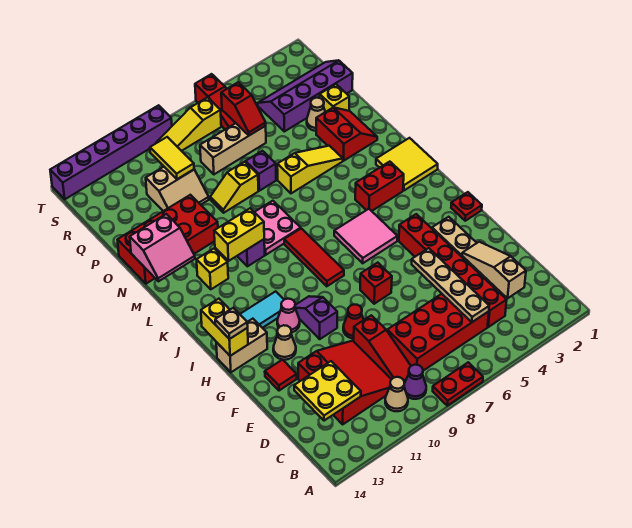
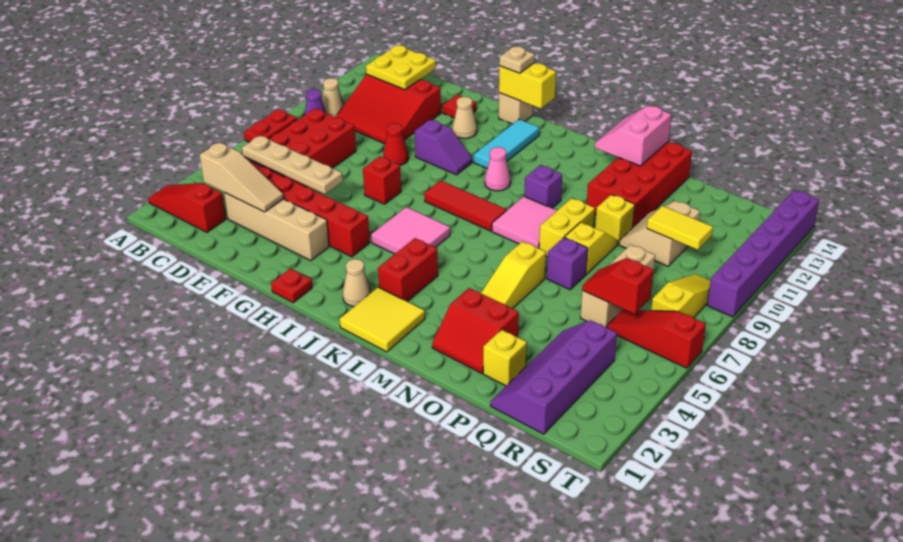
red slope C9:E9 level 1 top E -> red slope A2:C2 level 1 top C
pink cone H11 level 1 -> pink cone J10 level 1
tan brick H13:H14 level 1 -> tan brick H14 level 1
pink plate L8:M9 level 1 -> pink tile L8:M9 level 1
yellow brick L10:L11 level 2 -> yellow brick N8:N9 level 1
yellow brick L12 level 1 -> yellow brick O10 level 1
tan cone P3 level 1 -> tan cone J2 level 1
purple slope Q1:R4 level 1 top Q -> purple slope Q1:R4 level 1 top R

